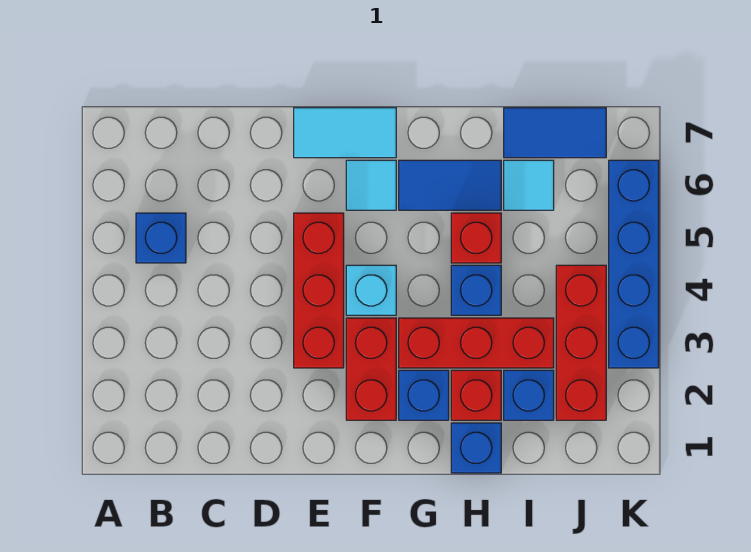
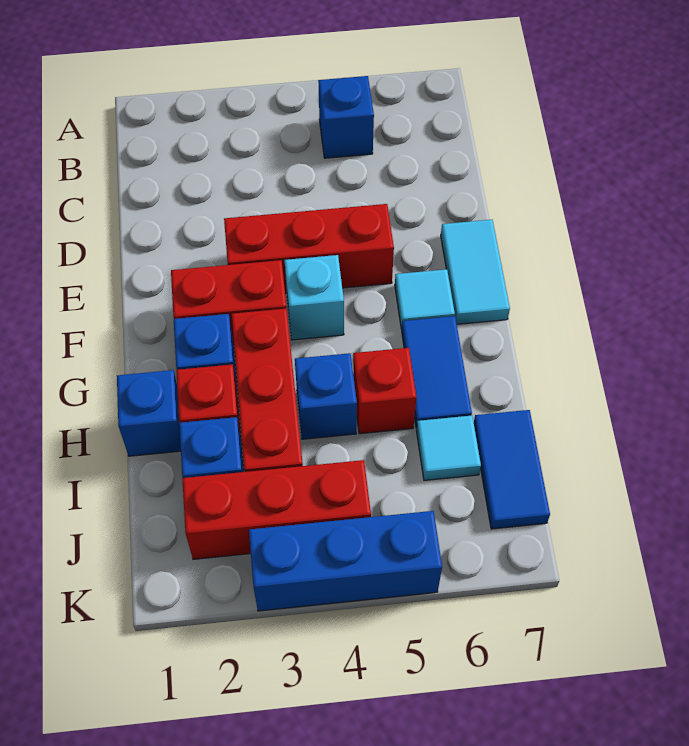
blue brick K3:K6 level 1 -> blue brick K3:K5 level 1

